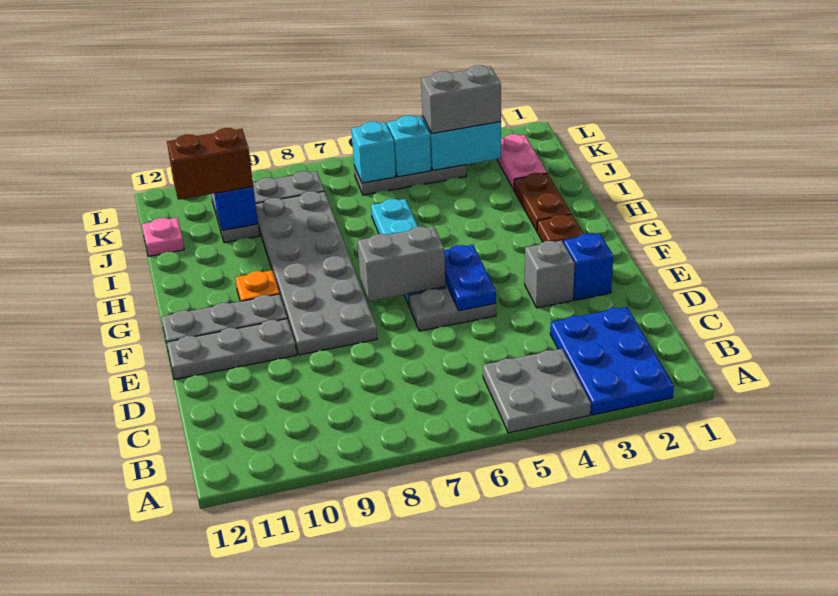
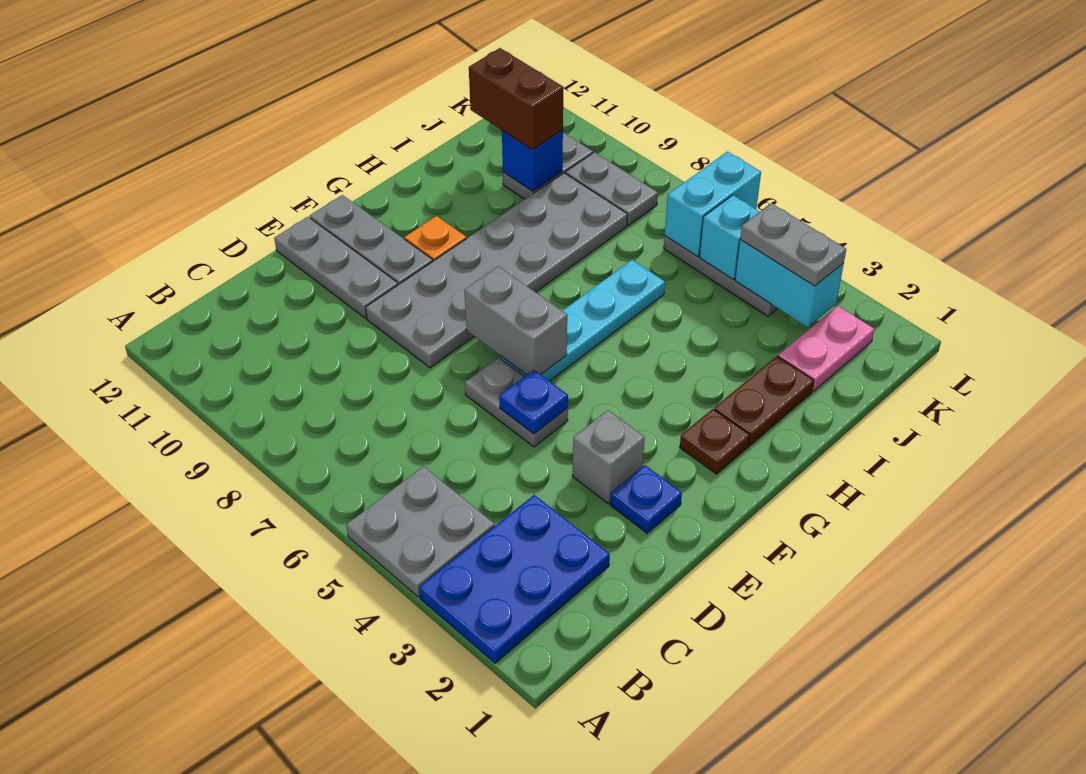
blue brick E2 level 1 -> blue plate E2 level 1
blue plate E5:F5 level 2 -> blue plate E5 level 2
pink plate J12 level 1 -> none
grey brick K3:K4 level 3 -> grey plate K3:K4 level 3
cyan brick K6 level 2 -> cyan brick K6:L6 level 2

